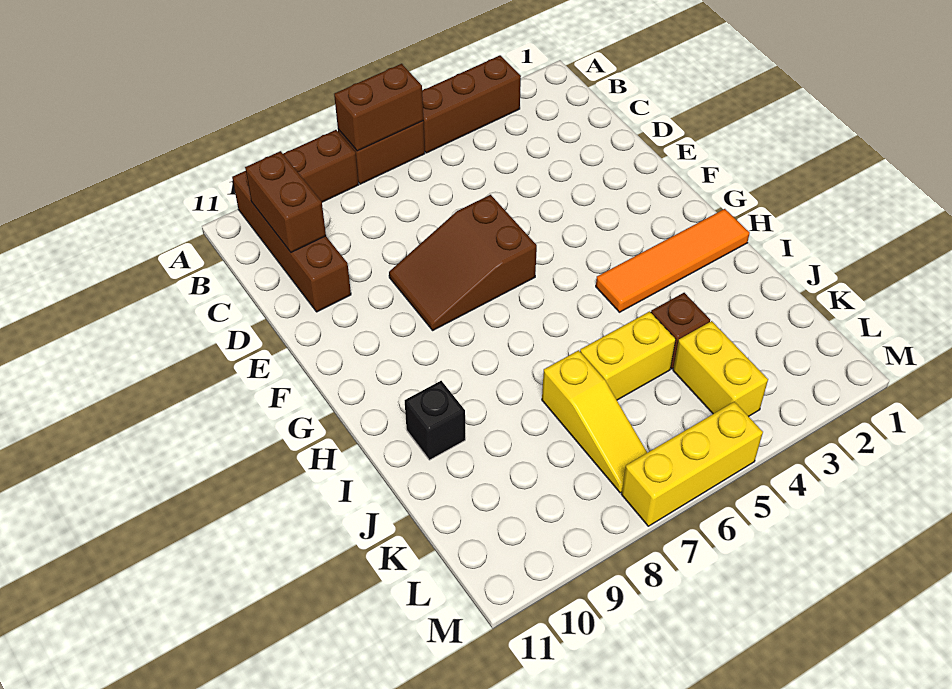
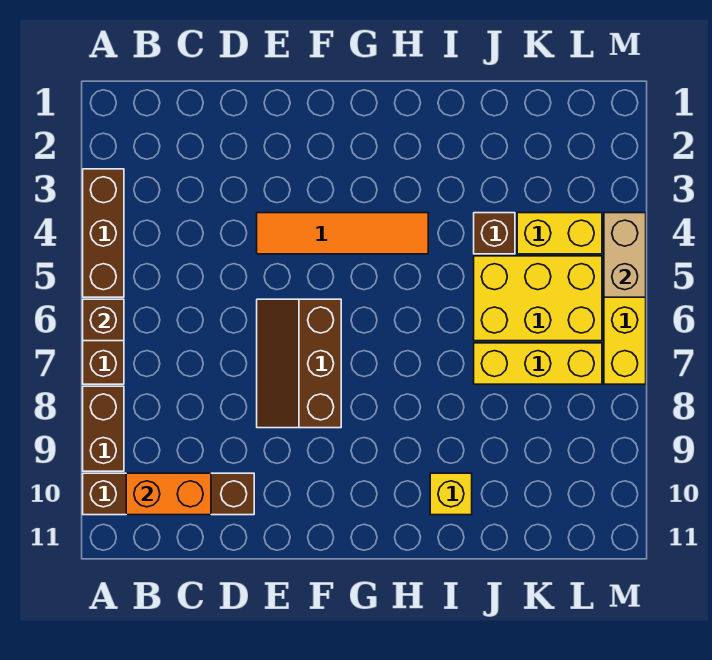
brown brick A6:A7 level 2 -> brown brick A6 level 2
brown brick B10:C10 level 2 -> orange brick B10:C10 level 2
brown slope E6:F8 level 1 top 6 -> brown slope E6:F8 level 1 top F
orange tile H1:H4 level 1 -> orange tile E4:H4 level 1
black brick I10 level 1 -> yellow brick I10 level 1
yellow brick J5:J6 level 1 -> yellow brick J5:L6 level 1
yellow slope J7:L7 level 1 top J -> yellow brick J7:L7 level 1
none -> tan brick M4:M5 level 2

